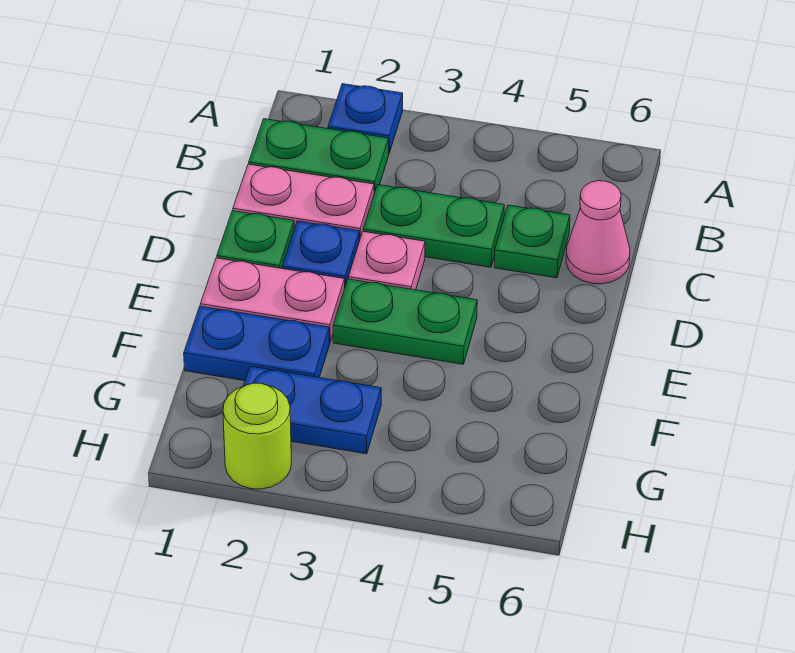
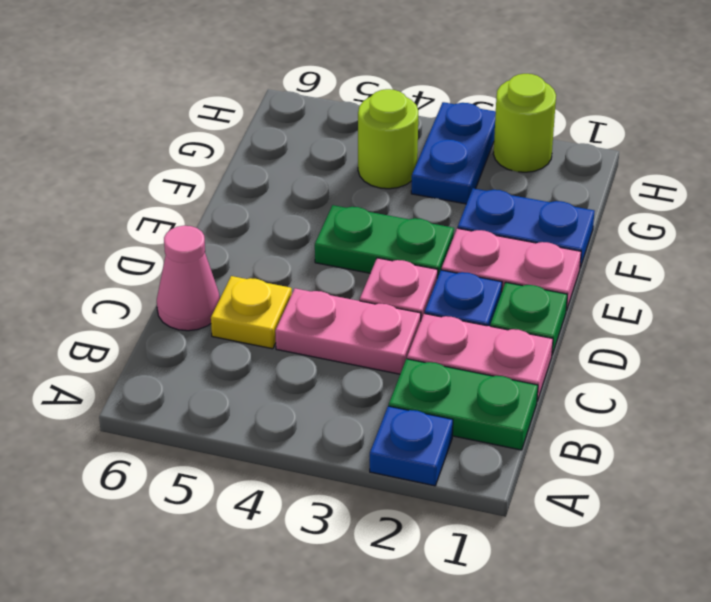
green plate C3:C4 level 1 -> pink plate C3:C4 level 1
green plate C5 level 1 -> yellow plate C5 level 1
blue plate G2:G3 level 1 -> blue plate G3:H3 level 1
none -> lime round brick G4 level 1

